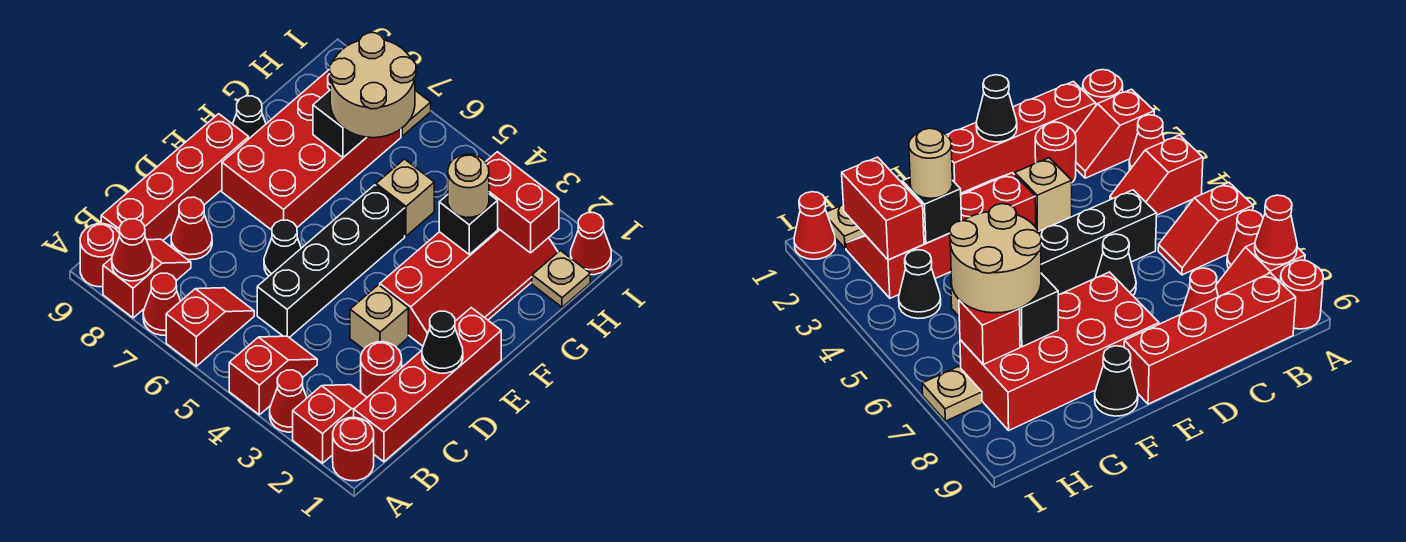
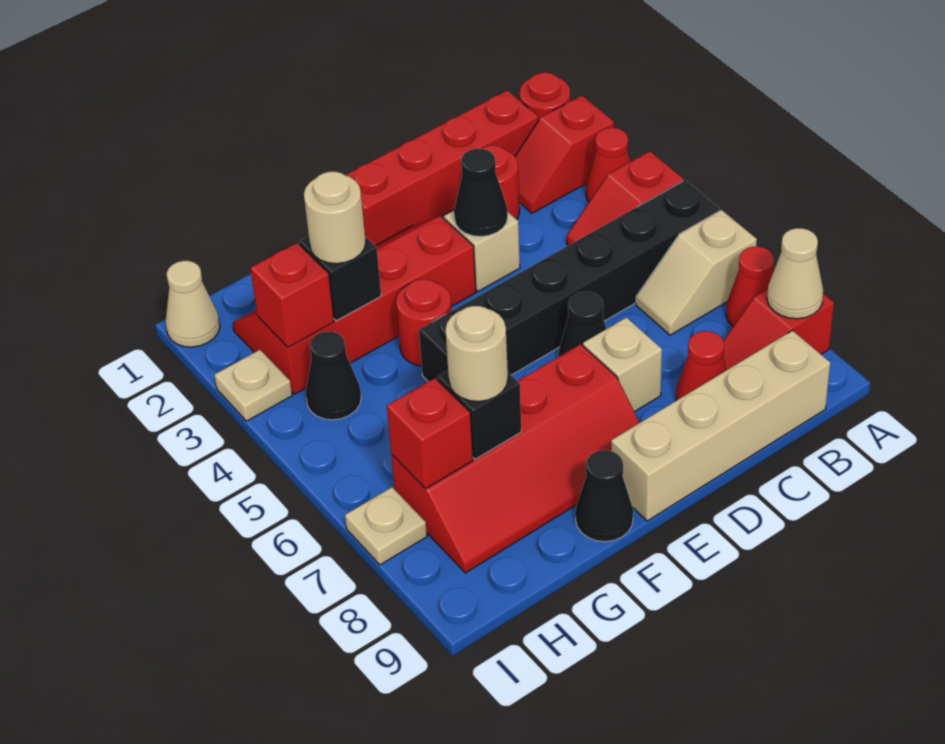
red slope A6:B6 level 1 top A -> tan slope A6:B6 level 1 top A
red cone A8 level 2 -> tan cone A8 level 2
red round brick A9 level 1 -> red round brick F4 level 1
red brick B9:E9 level 1 -> tan brick B9:E9 level 1
black brick C5:F5 level 1 -> black brick A5:F5 level 1
black cone D1 level 2 -> black cone D3 level 2
red brick E7:H8 level 1 -> red slope E7:H8 level 1 top 7
tan brick G5 level 1 -> tan brick D7 level 1
tan round brick G6:H7 level 3 -> tan round brick G7 level 3
tan plate H1 level 1 -> tan plate I3 level 1
red brick H2:H3 level 2 -> red brick H3 level 2
red cone I1 level 1 -> tan cone I1 level 1

